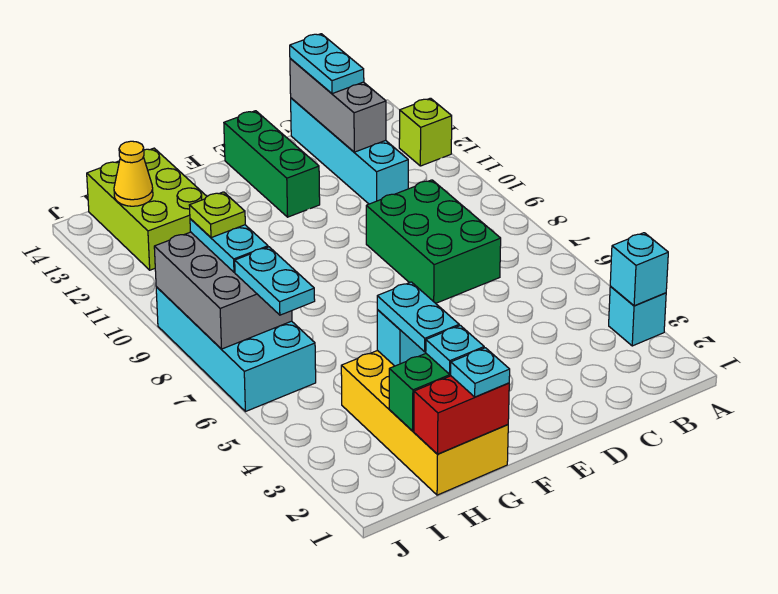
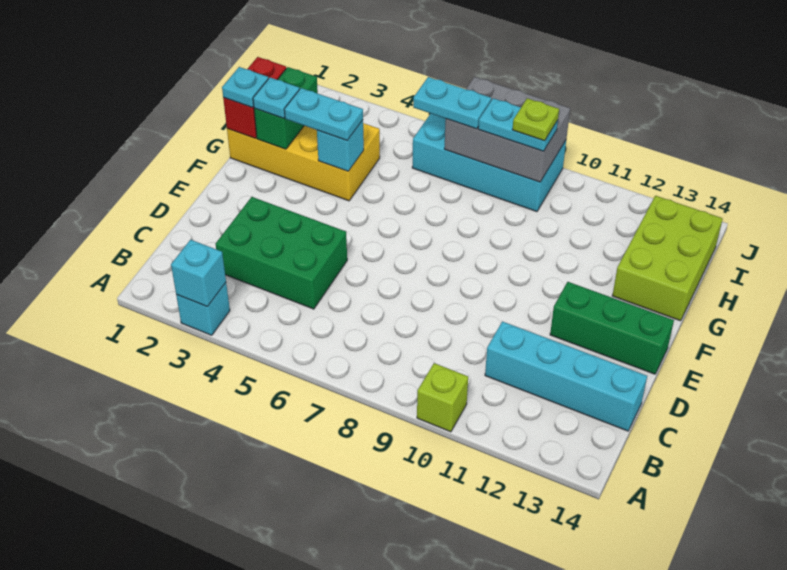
lime brick A12 level 1 -> lime brick A10 level 1
green brick C7:D9 level 1 -> green brick C3:D5 level 1
grey brick C12:C14 level 2 -> none
cyan plate C13:C14 level 3 -> none
lime brick H12:I14 level 1 -> lime brick G13:I14 level 1
yellow cone I13 level 2 -> none

